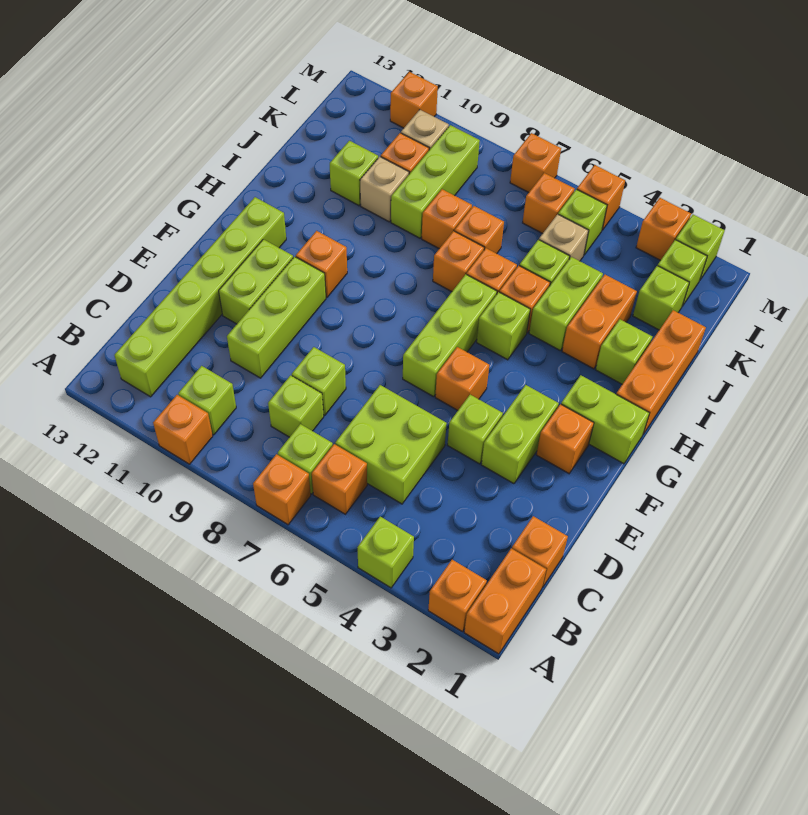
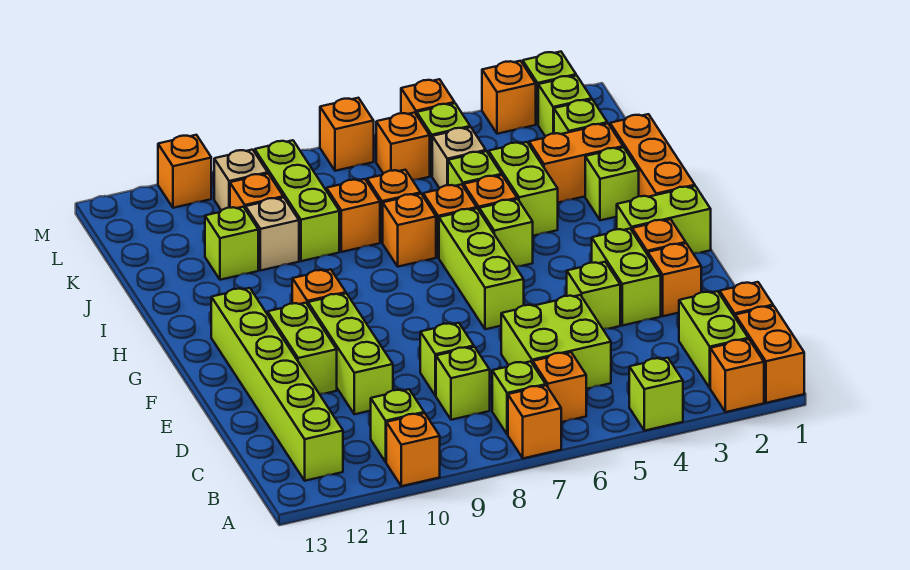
none -> lime brick B2:C2 level 1
orange brick F5 level 1 -> orange brick E2 level 1
orange brick I3:J3 level 1 -> orange brick J2:J3 level 1

